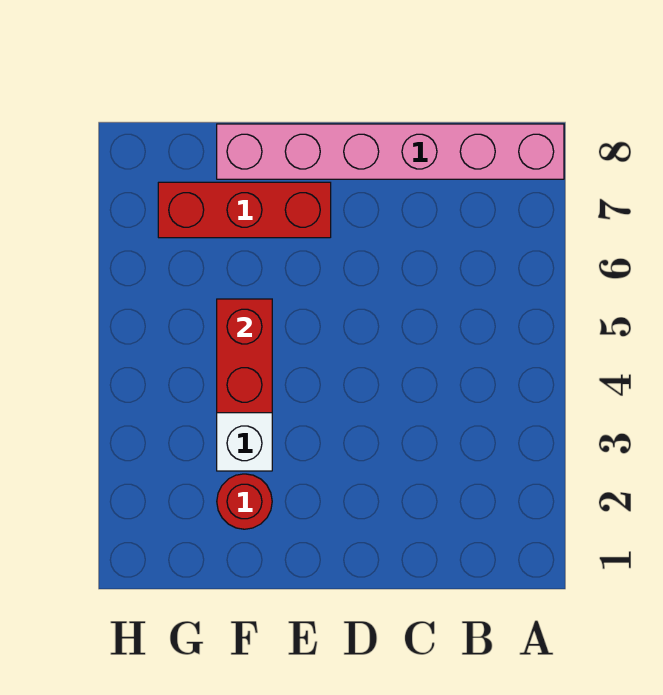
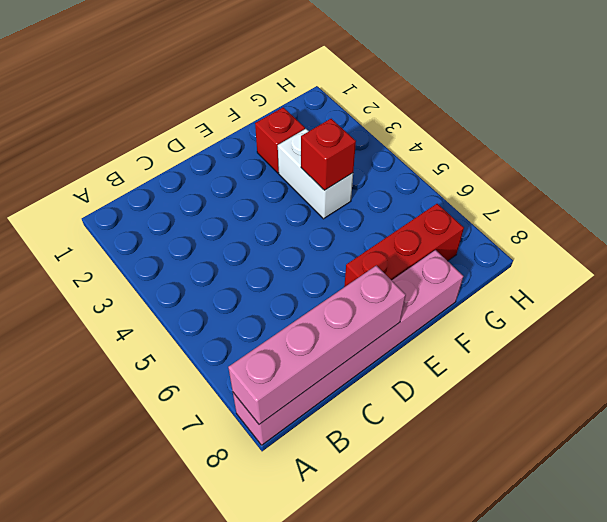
none -> pink brick A8:D8 level 2
red round brick F2 level 1 -> red brick F2 level 1
red brick F4:F5 level 2 -> red brick F4 level 2

